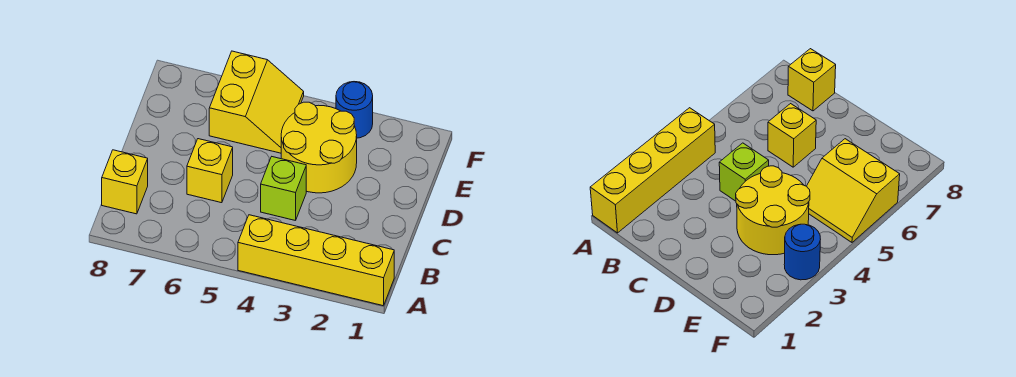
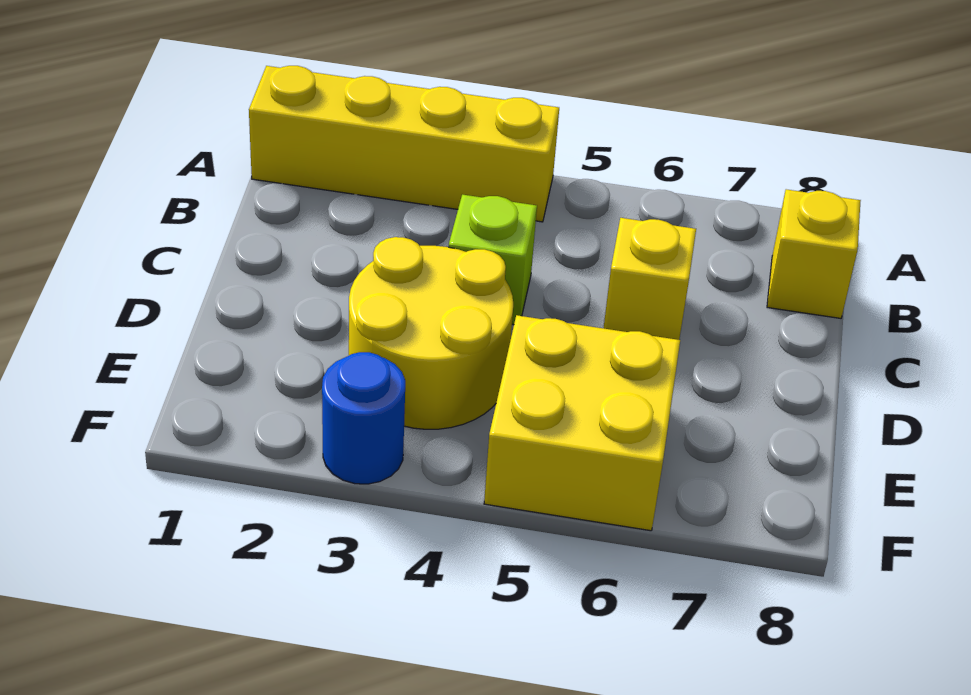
yellow slope E5:F6 level 1 top 6 -> yellow brick E5:F6 level 1

